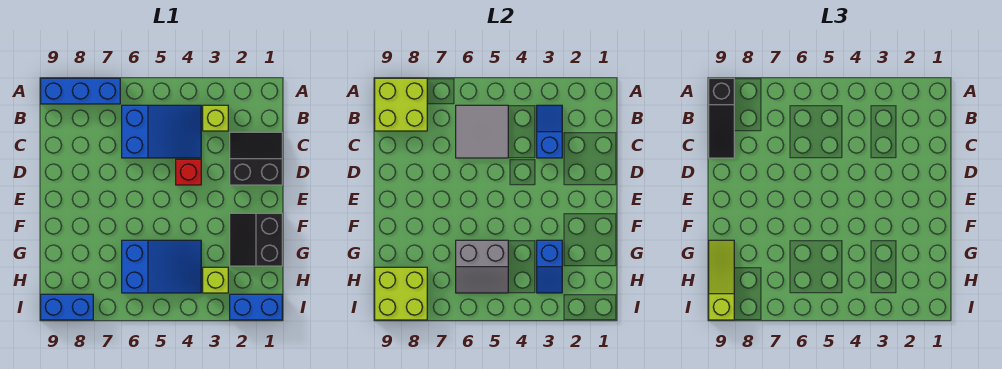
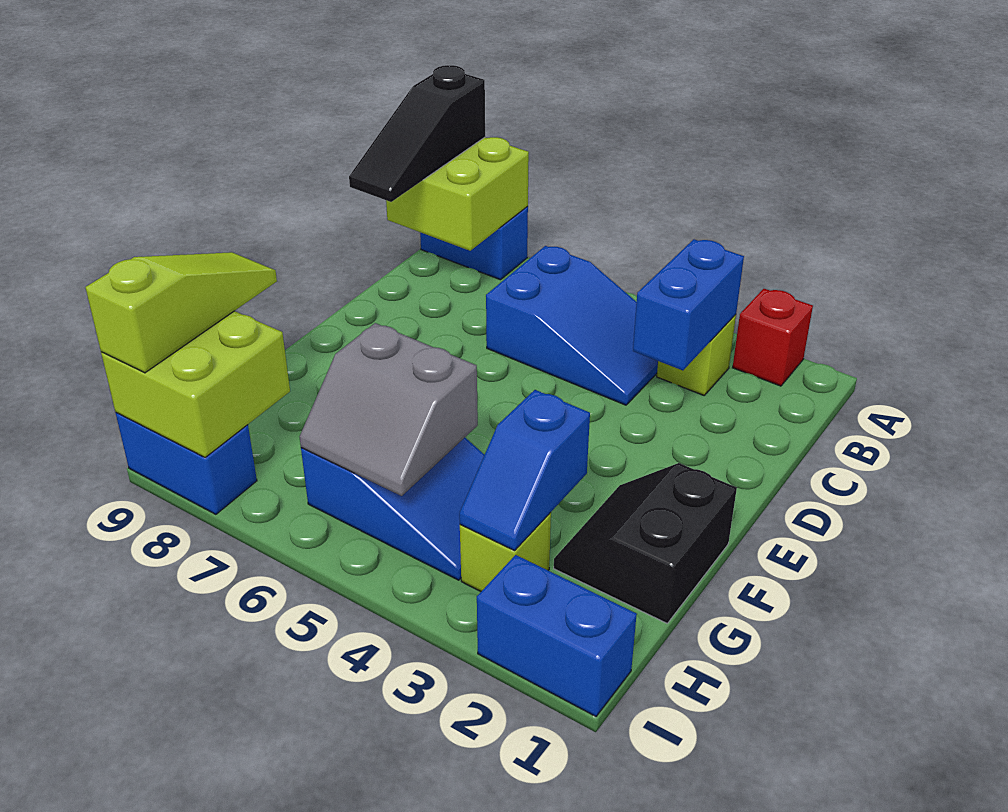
blue brick A7:A9 level 1 -> blue brick A8:A9 level 1
blue slope B3:C3 level 2 top C -> blue brick B3:C3 level 2
grey tile B5:C6 level 2 -> none
black slope C1:D2 level 1 top D -> none
red brick D4 level 1 -> red brick A2 level 1

